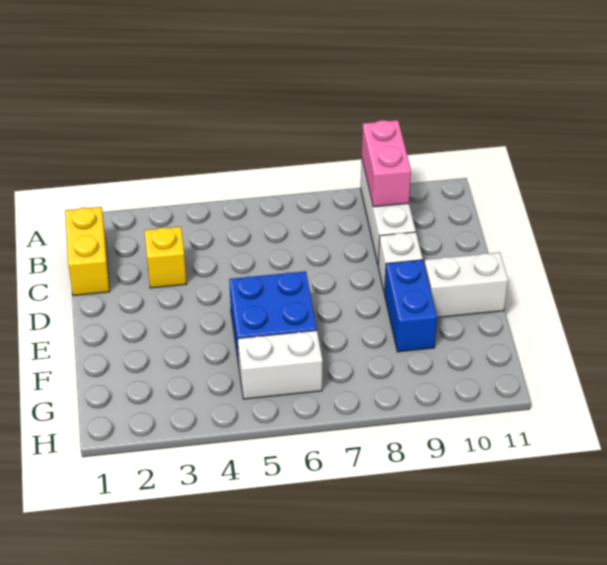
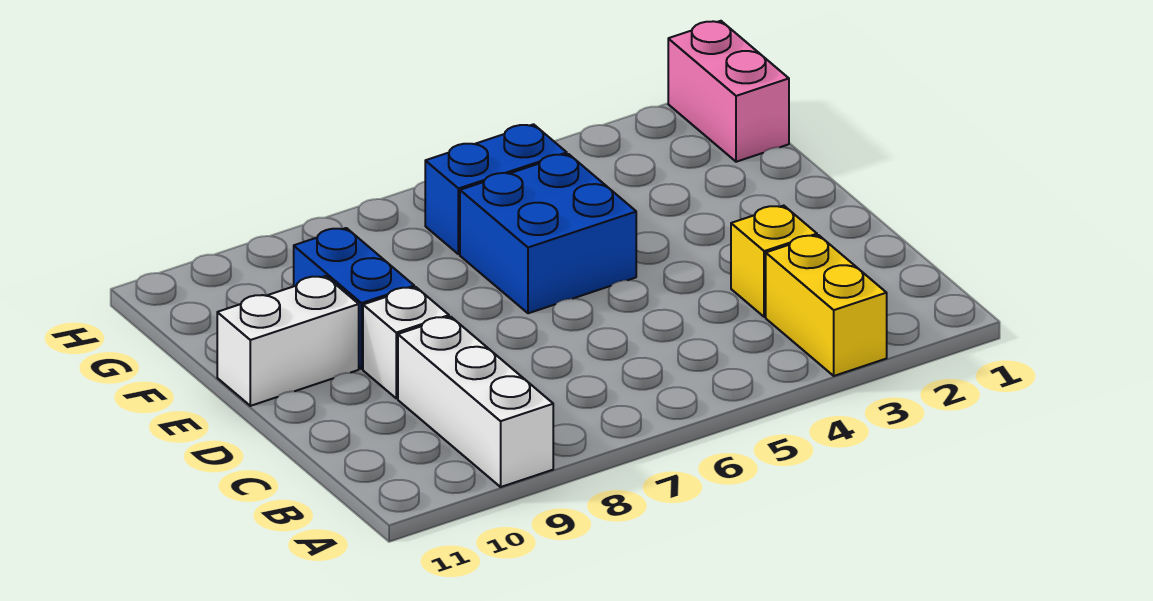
pink brick A9:B9 level 2 -> pink brick G1:H1 level 1
yellow brick B1:C1 level 1 -> yellow brick A3:B3 level 1
white brick G5:G6 level 1 -> blue brick G5:G6 level 1

